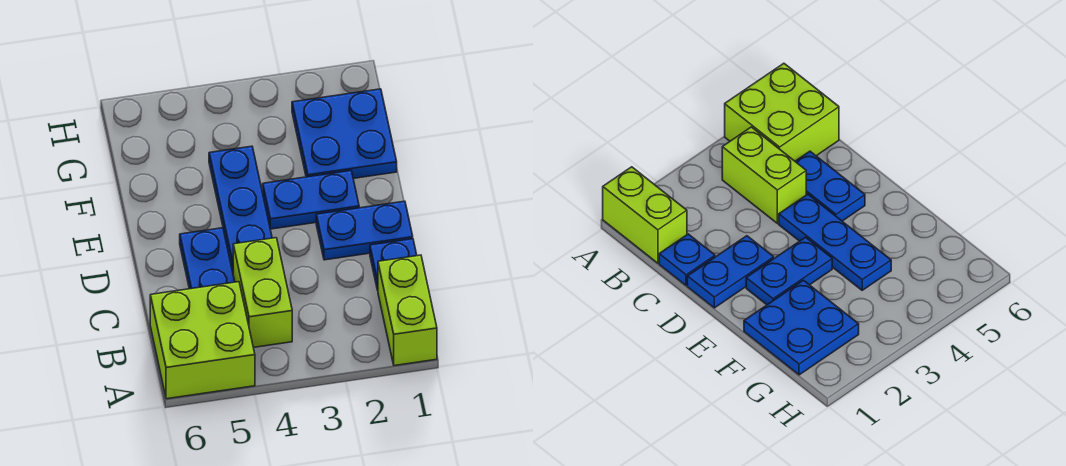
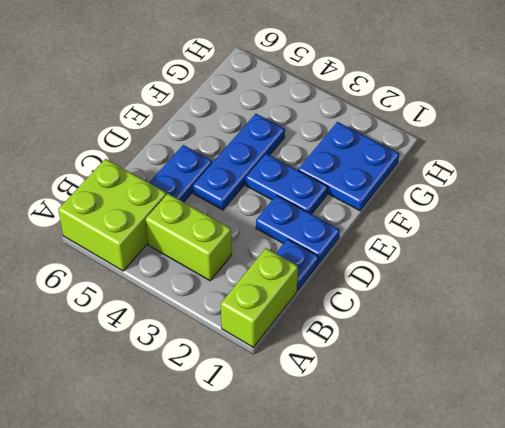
lime brick B4:C4 level 1 -> lime brick B3:B4 level 1

